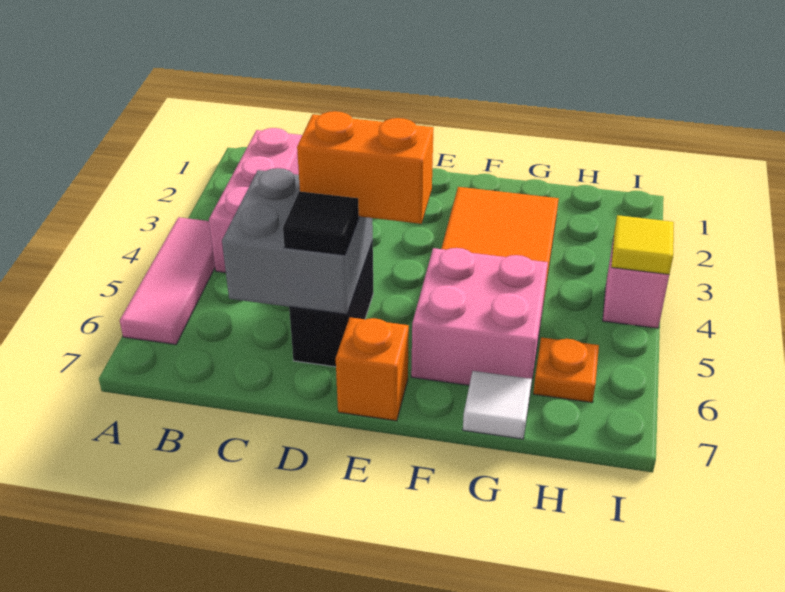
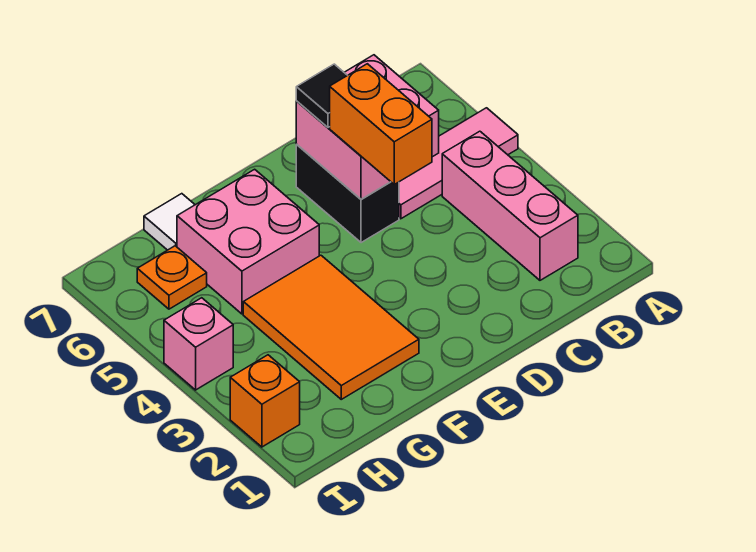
pink tile A4:A6 level 1 -> pink tile A5:C5 level 1
grey brick C5:D6 level 2 -> pink brick C5:D6 level 2
orange brick D5:E5 level 3 -> orange brick D4:D5 level 3
orange brick E7 level 1 -> orange brick I2 level 1
yellow tile I4 level 2 -> none

